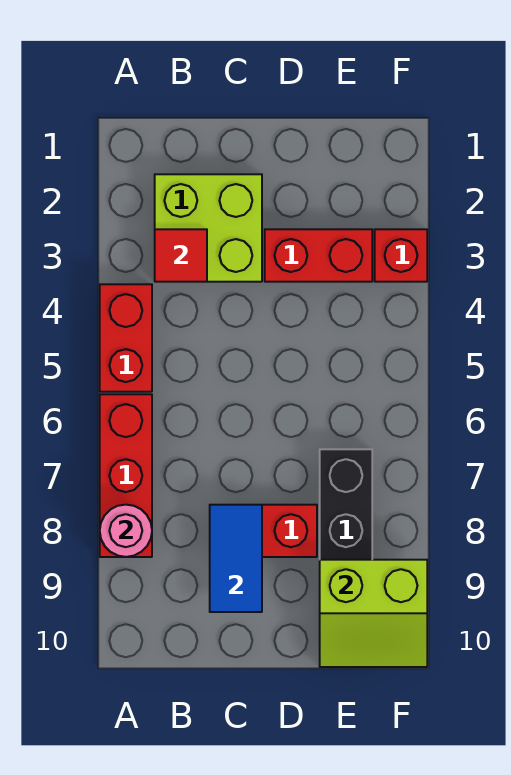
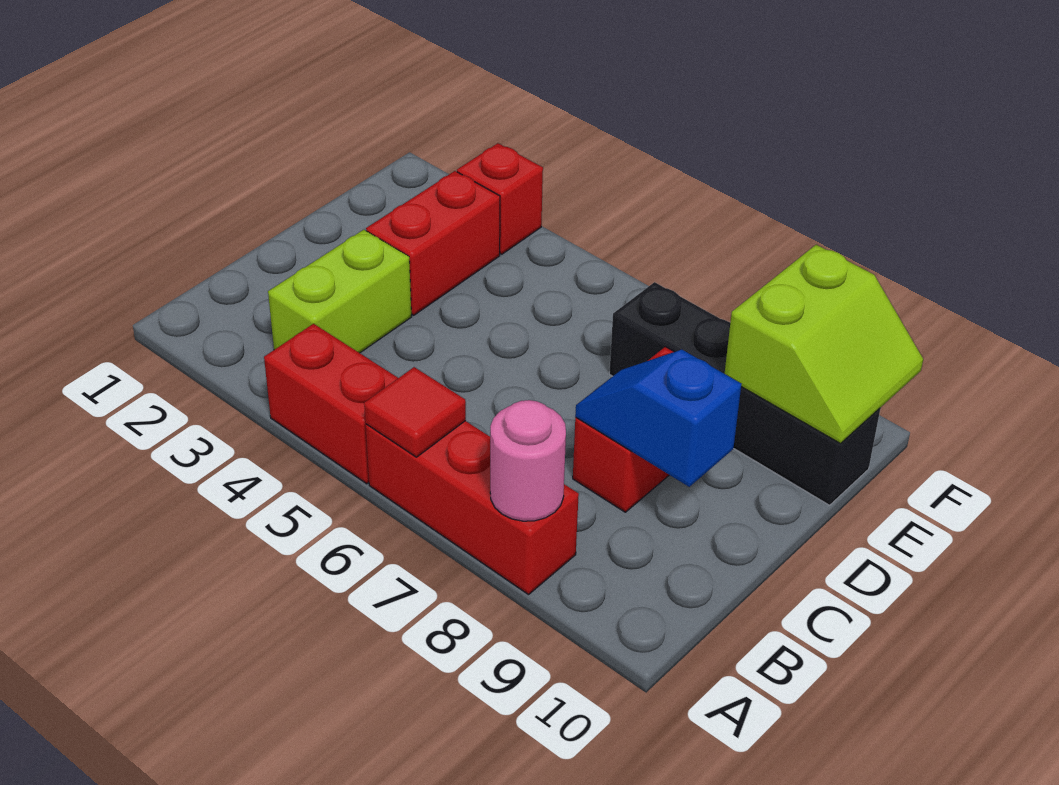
lime brick B2:C3 level 1 -> lime brick B3:C3 level 1
red tile B3 level 2 -> red tile A6 level 2
blue tile C8:C9 level 2 -> blue slope C8:C9 level 2 top 9

